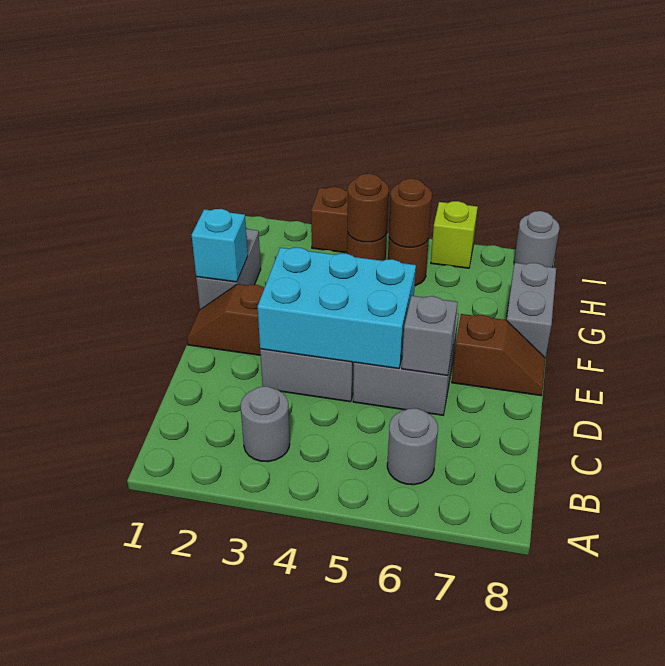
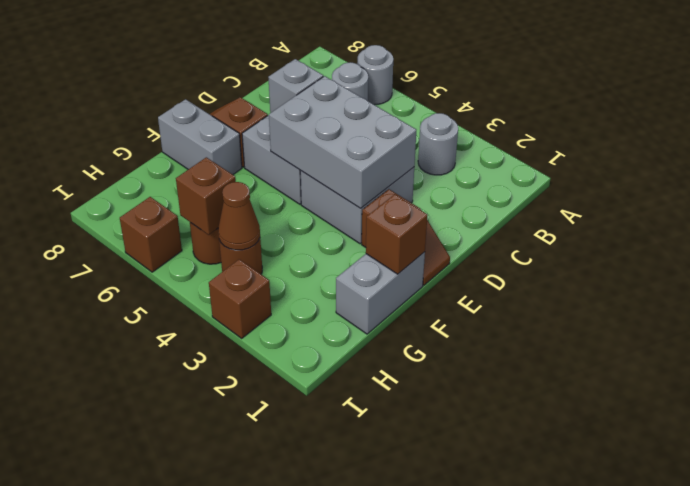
cyan brick D3:E5 level 2 -> grey brick D3:E5 level 2
cyan brick F1 level 2 -> brown brick F1 level 2
grey brick F8:G8 level 1 -> grey brick F7:F8 level 1
brown round brick H4 level 2 -> brown cone H4 level 2
brown round brick H5 level 2 -> brown brick H5 level 2
lime brick I6 level 1 -> brown brick I6 level 1
grey round brick I8 level 1 -> grey round brick A6 level 1

